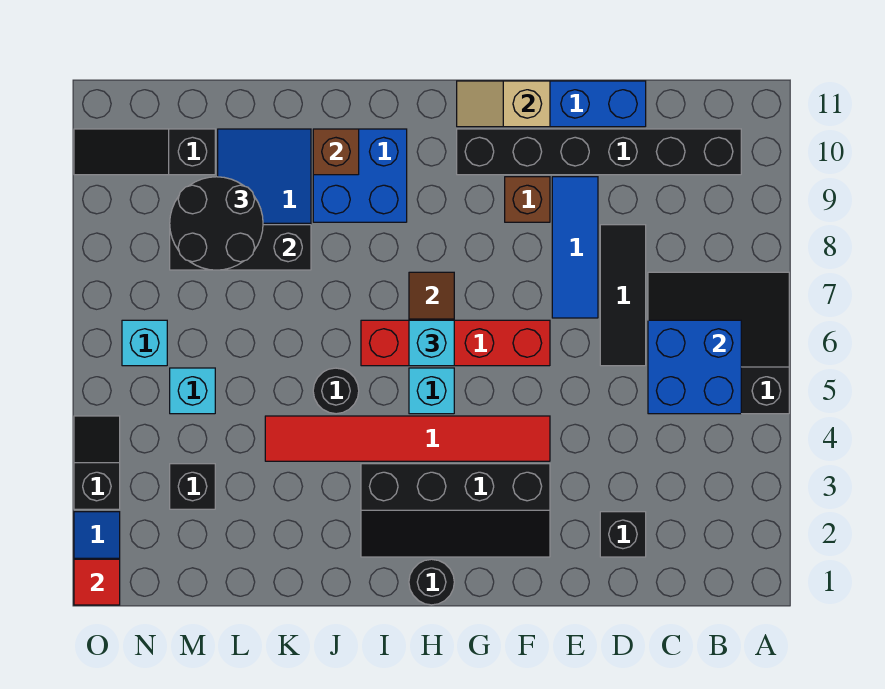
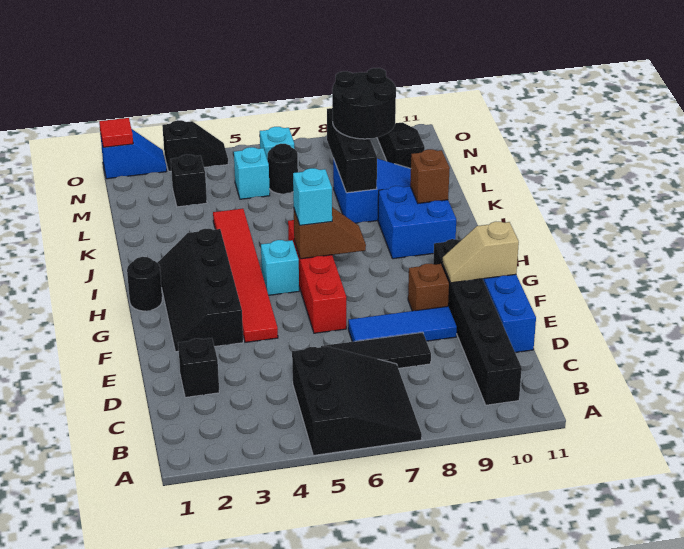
blue brick B5:C6 level 2 -> none
tan slope F11:G11 level 2 top F -> tan slope F10:F11 level 2 top 11
black round brick J5 level 1 -> black round brick M6 level 1

